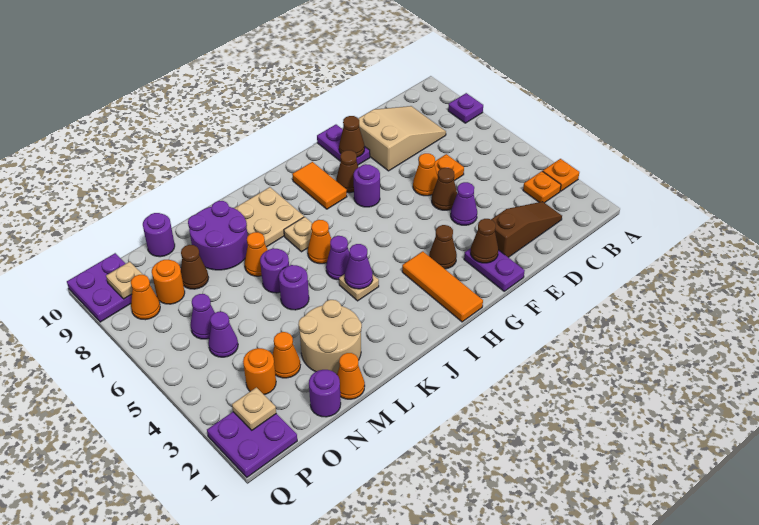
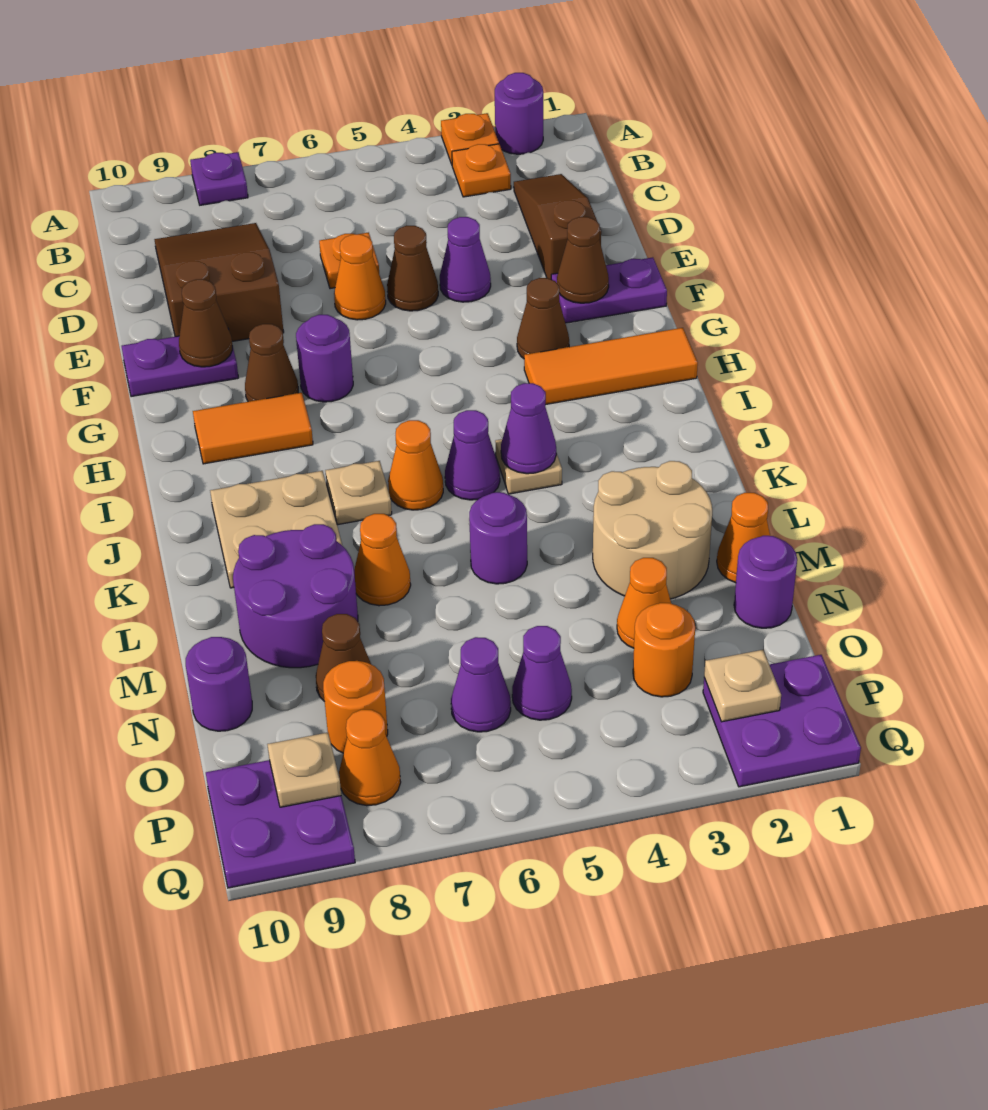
tan slope C8:E9 level 1 top E -> brown slope C8:E9 level 1 top E
purple round brick L6 level 1 -> purple round brick A2 level 1

